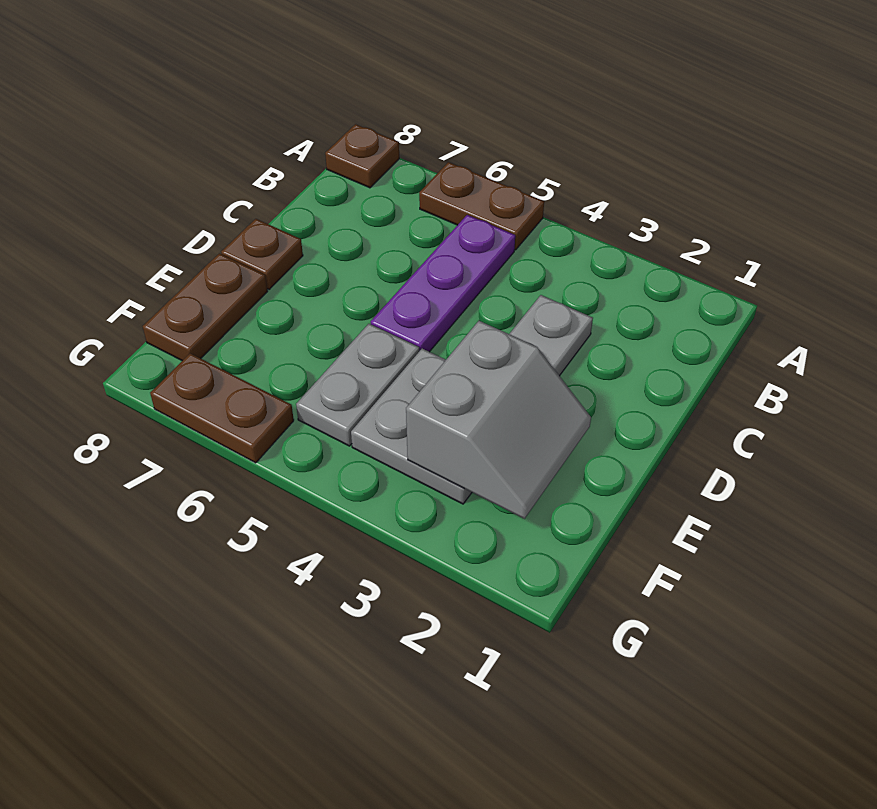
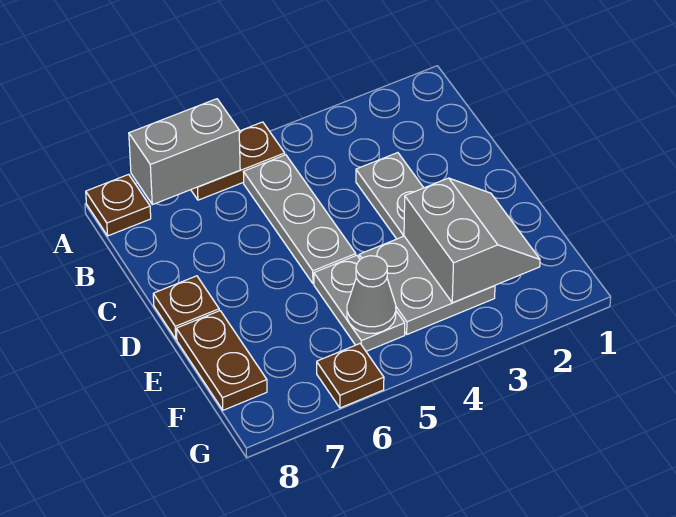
none -> grey brick A6:A7 level 2
purple plate B5:D5 level 1 -> grey plate B5:D5 level 1
none -> grey cone F5 level 2
brown plate G6:G7 level 1 -> brown plate G6 level 1

